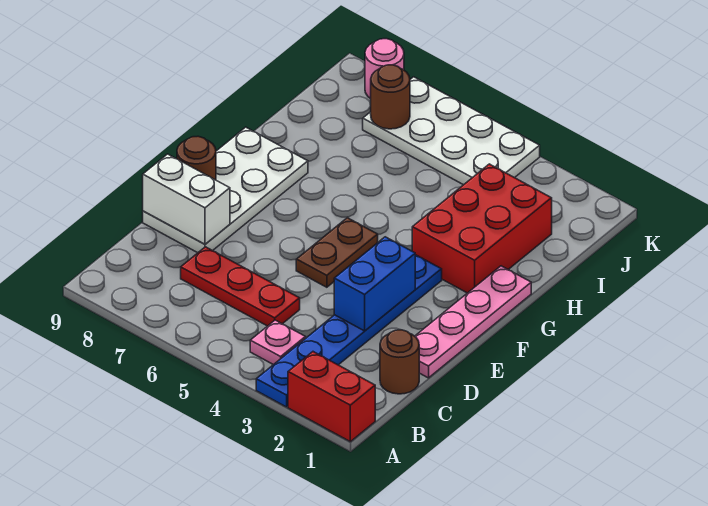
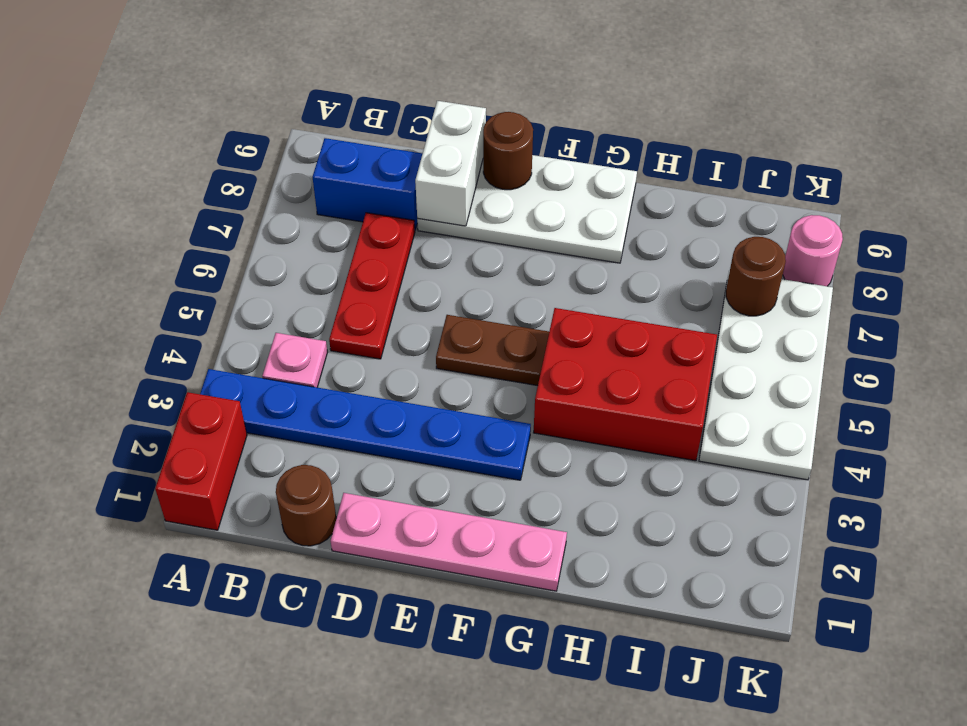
blue brick D3:E3 level 2 -> blue brick B8:C8 level 1
red brick G2:I3 level 1 -> red brick G4:I5 level 1

